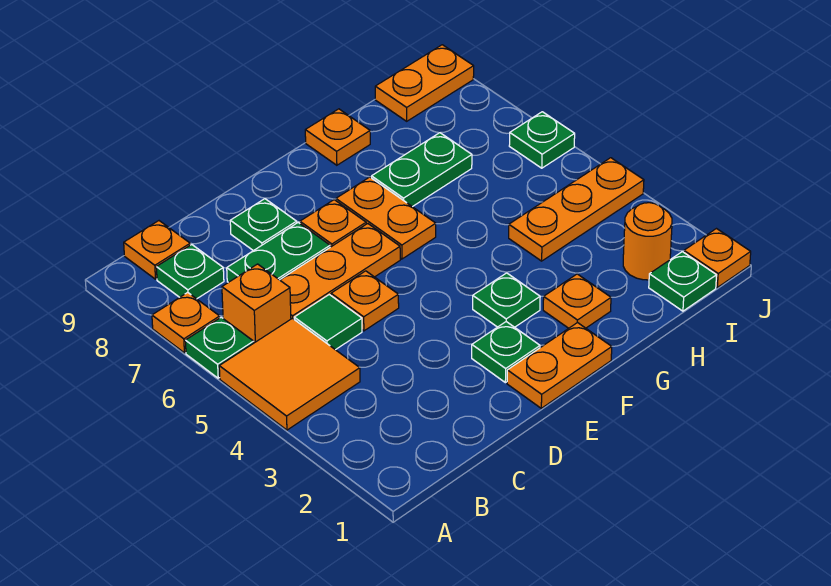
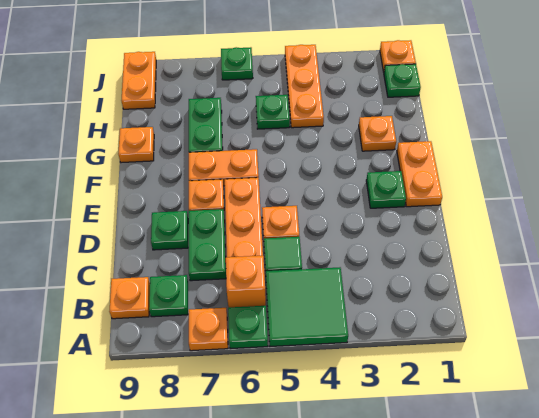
orange tile A4:B5 level 1 -> green tile A4:B5 level 1
green plate F3 level 1 -> green plate H5 level 1
orange round brick I2 level 1 -> none

